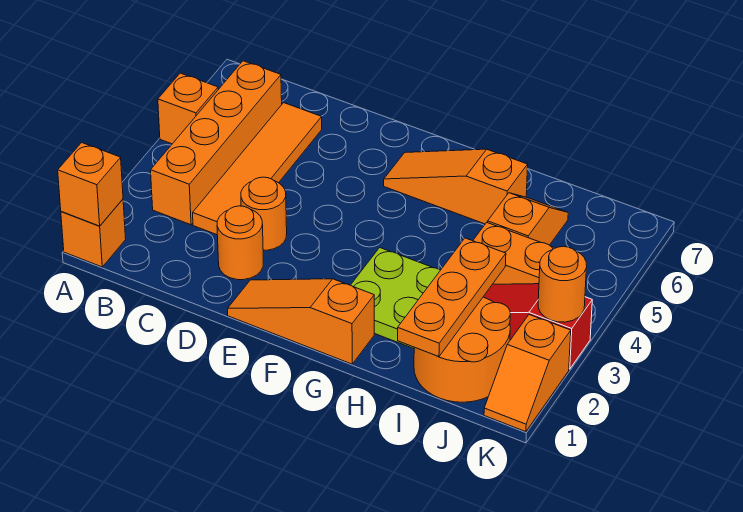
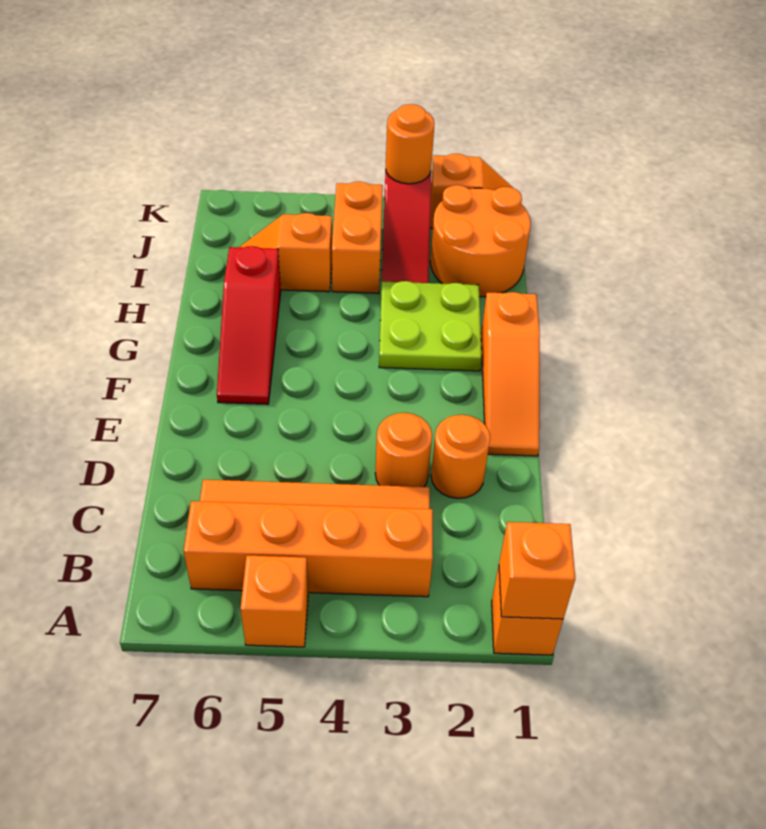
orange slope F6:H6 level 1 top H -> red slope F6:H6 level 1 top H
orange plate I1:I3 level 2 -> none

